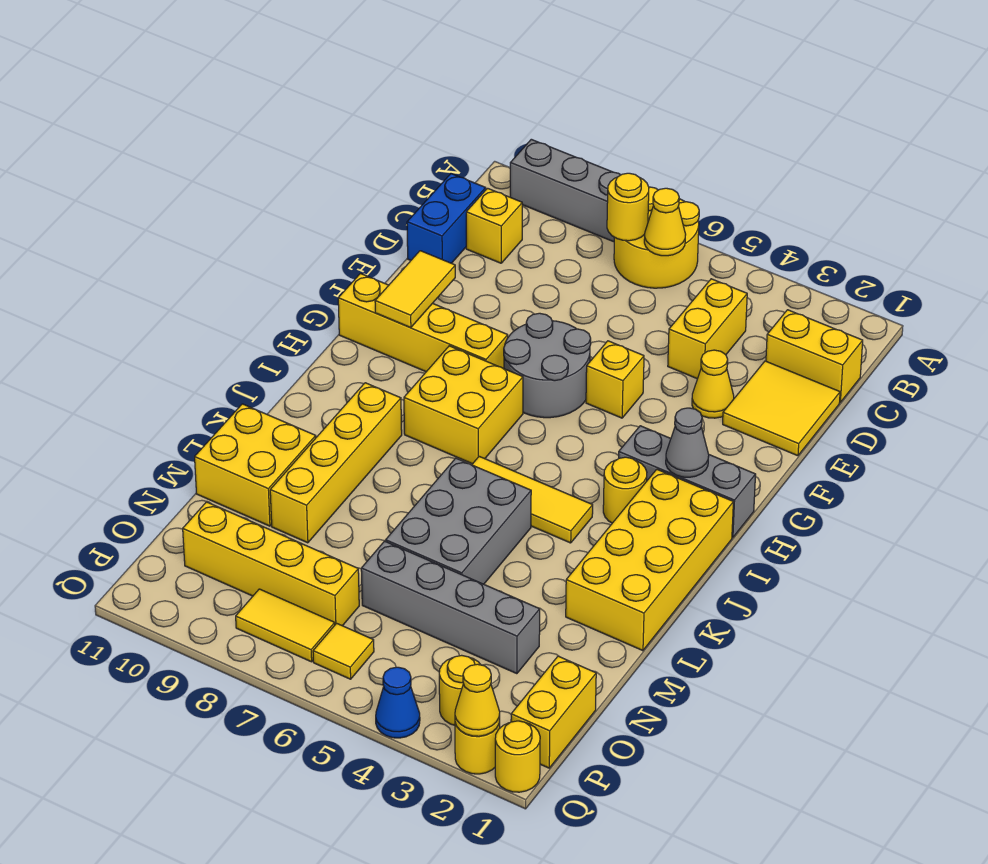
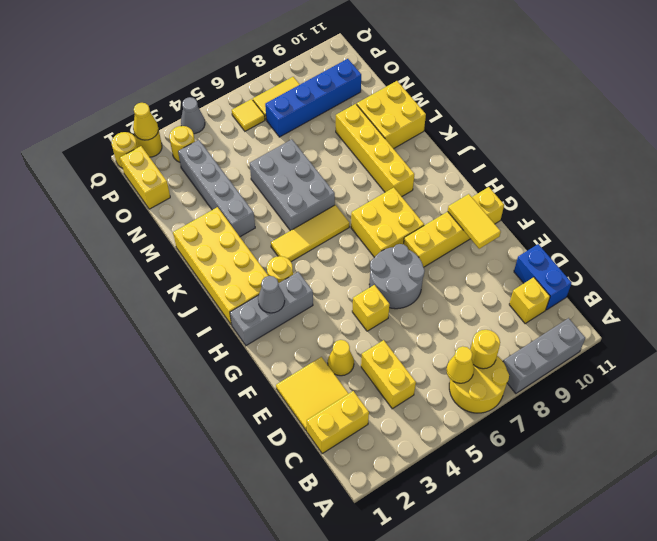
grey brick N3:N6 level 1 -> grey brick L3:O3 level 1
yellow brick O7:O10 level 1 -> blue brick O7:O10 level 1
blue cone Q4 level 1 -> grey cone Q4 level 1

